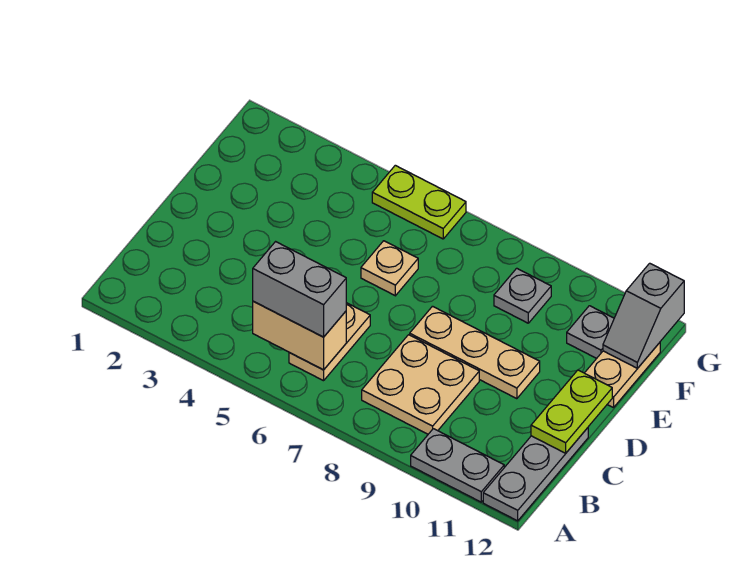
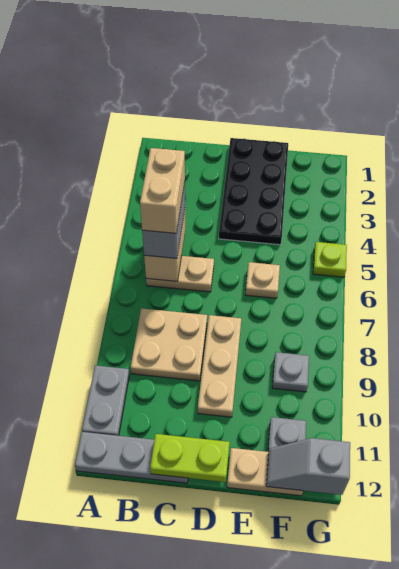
none -> tan brick B5:B6 level 4
none -> black plate D1:E4 level 1
lime plate G5:G6 level 1 -> lime plate G5 level 1

